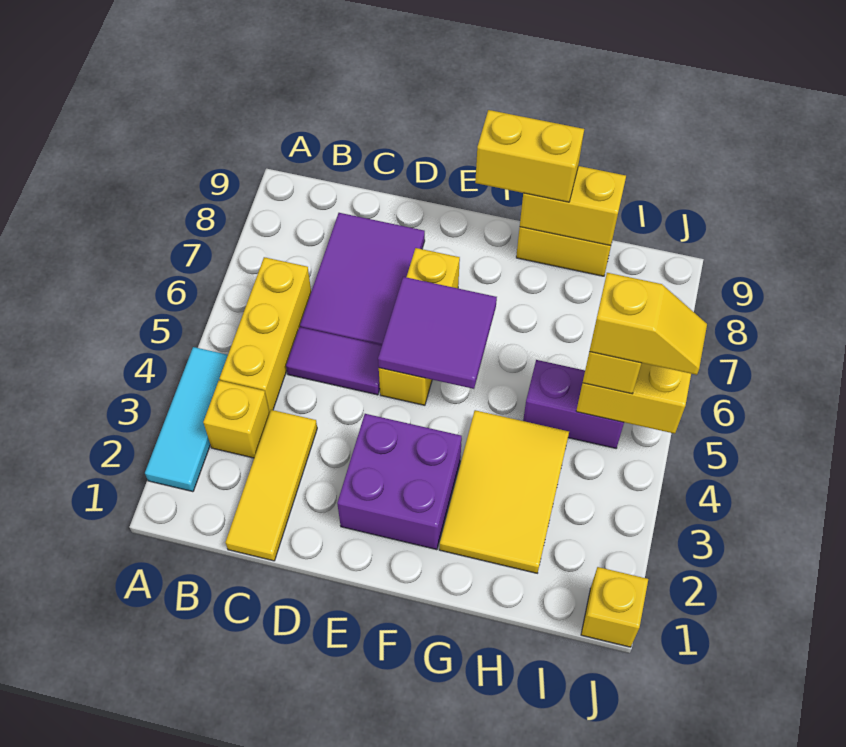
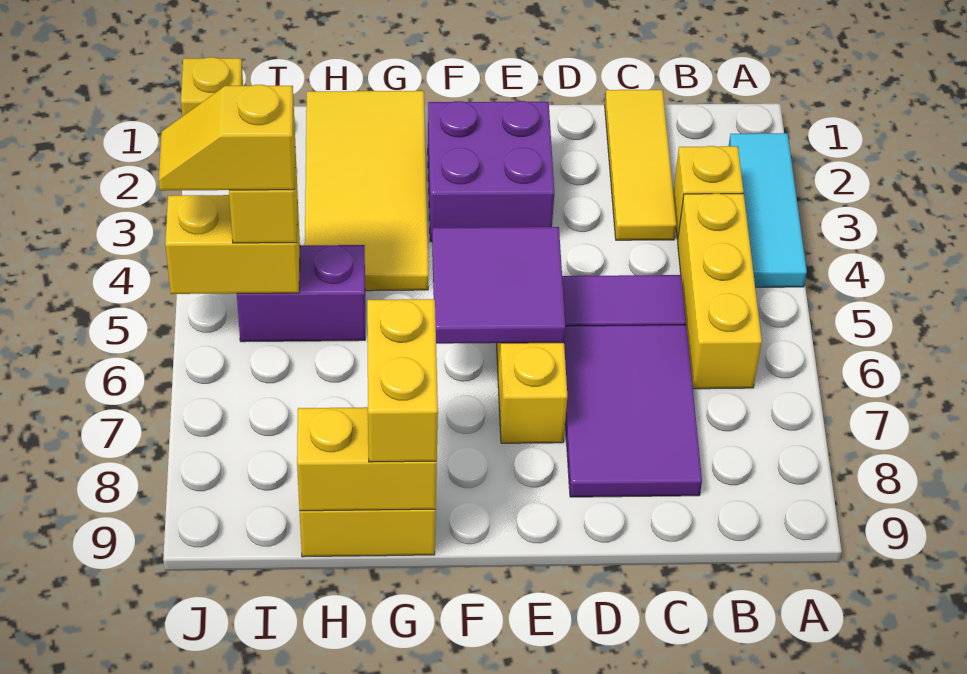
yellow brick F9:G9 level 3 -> yellow brick G8:G9 level 3
yellow tile G2:H4 level 1 -> yellow tile G1:H4 level 1

